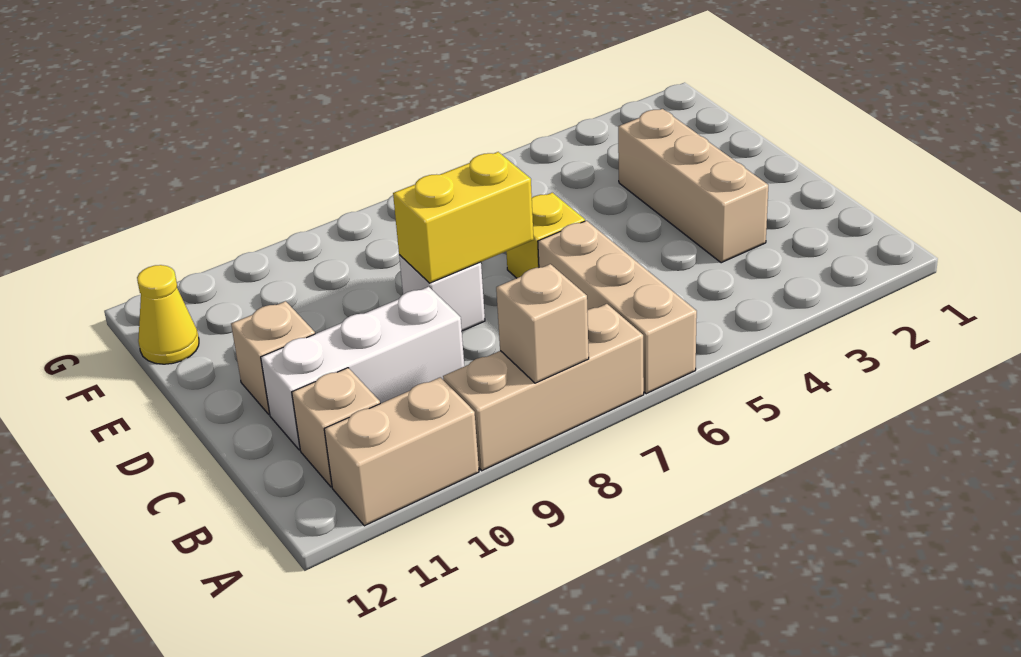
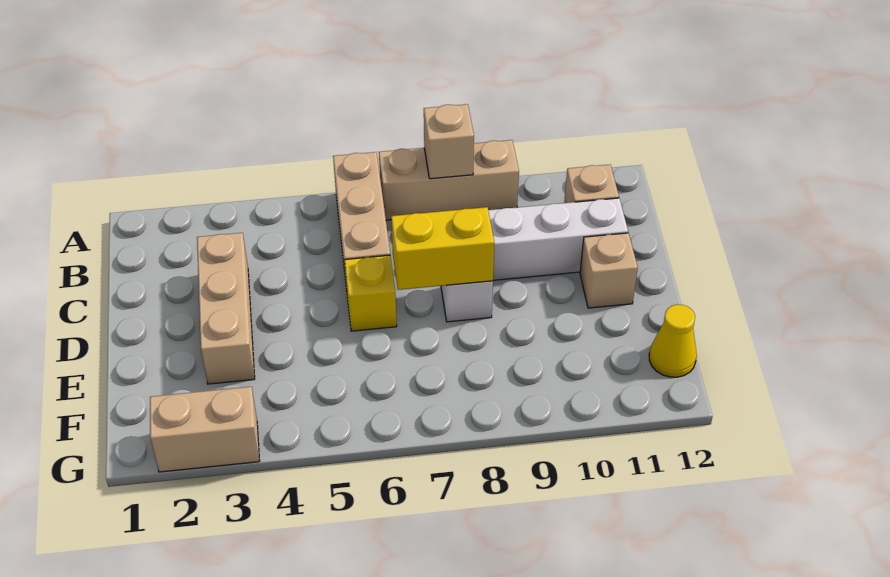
tan brick A10:A11 level 1 -> tan brick G2:G3 level 1

